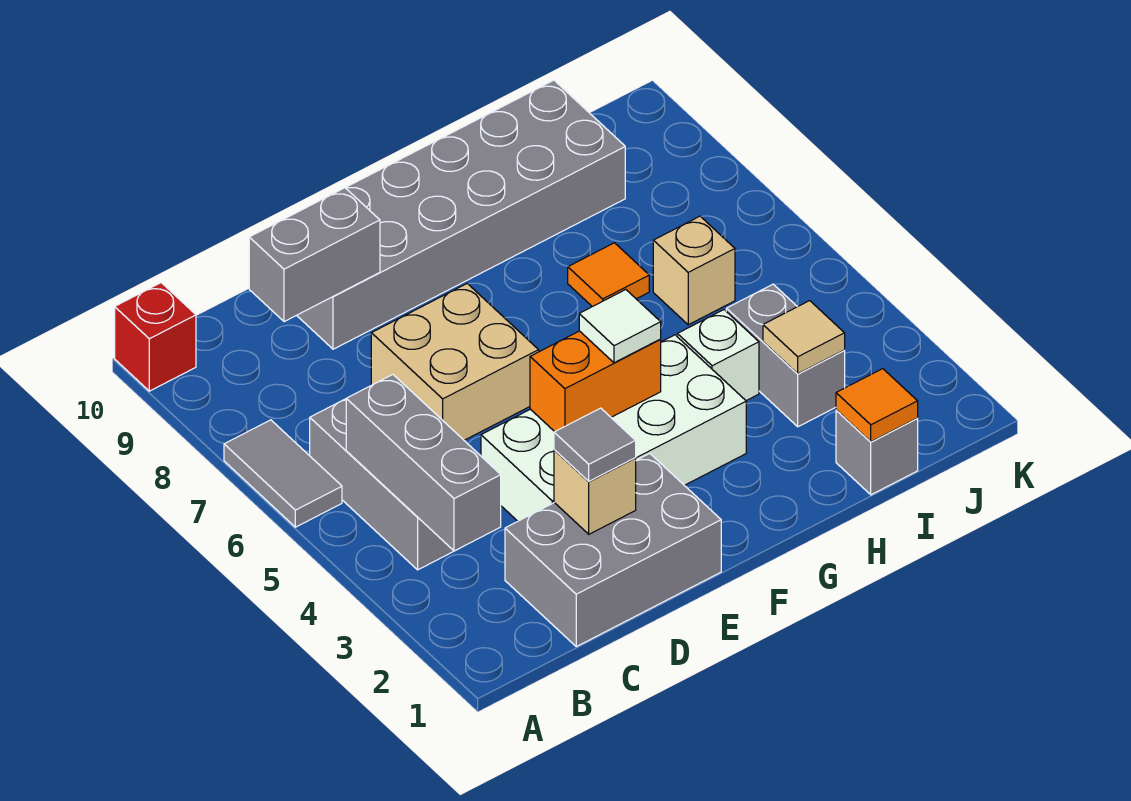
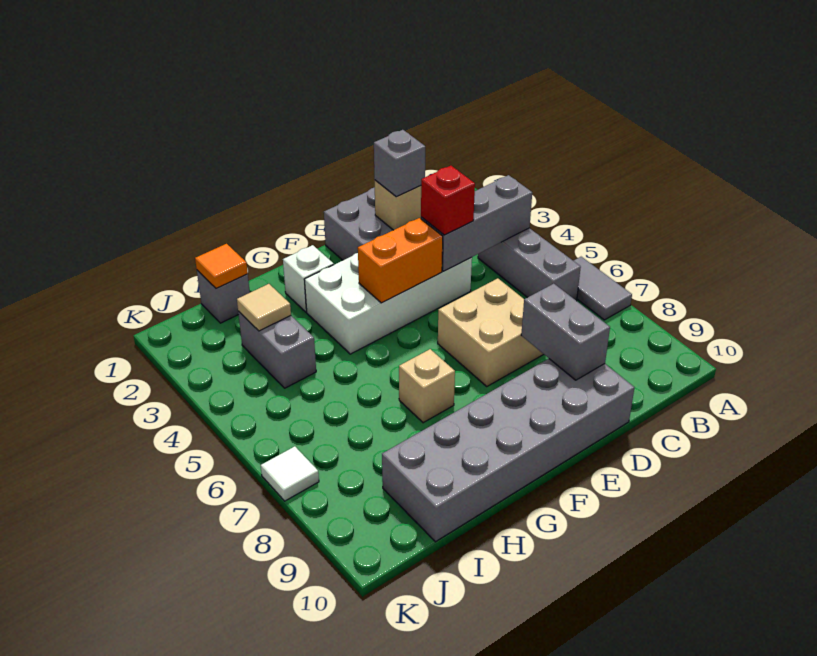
red brick A10 level 1 -> red brick D4 level 3
grey brick B3:B5 level 2 -> grey brick B4:D4 level 2
grey brick C9:D9 level 2 -> grey brick D8:D9 level 2
grey tile D2 level 3 -> grey brick D2 level 3
white tile F4 level 3 -> white tile K7 level 1
white brick H4 level 1 -> white brick G2 level 1
orange tile H7 level 1 -> none
tan brick I6 level 1 -> tan brick G7 level 1

